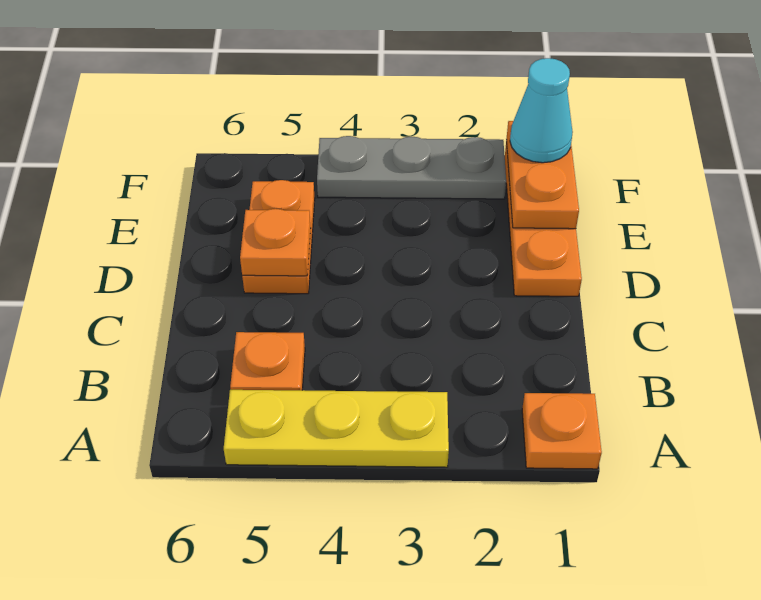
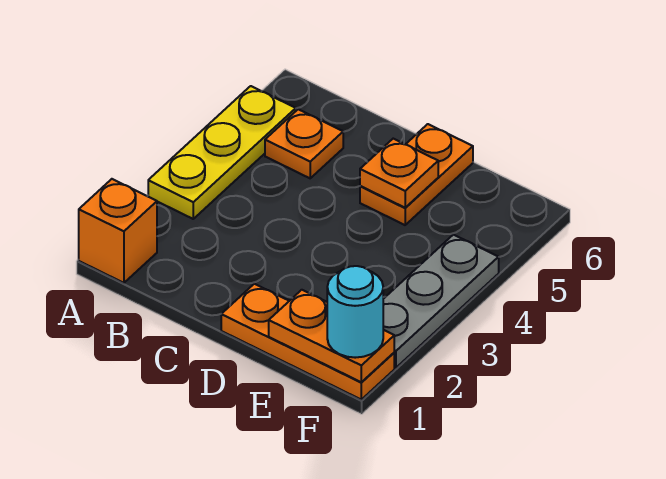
orange plate A1 level 1 -> orange brick A1 level 1
orange plate D5:E5 level 1 -> orange plate D5:D6 level 1
cyan cone F1 level 3 -> cyan round brick F1 level 3

